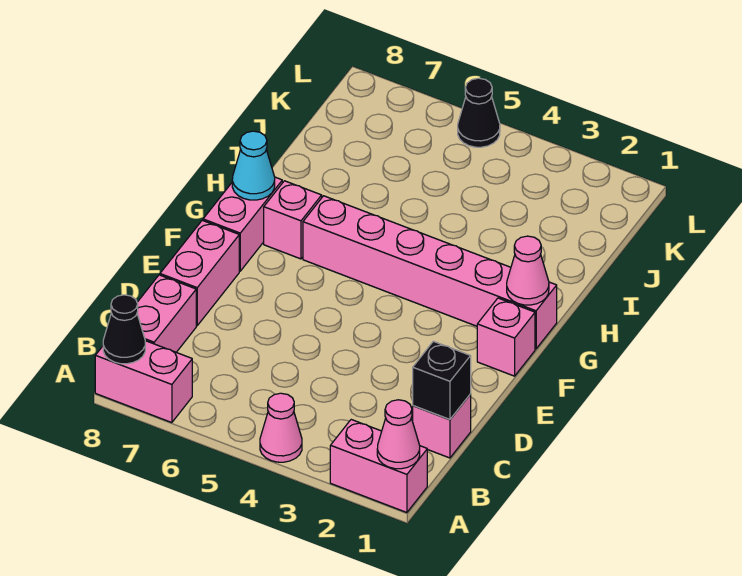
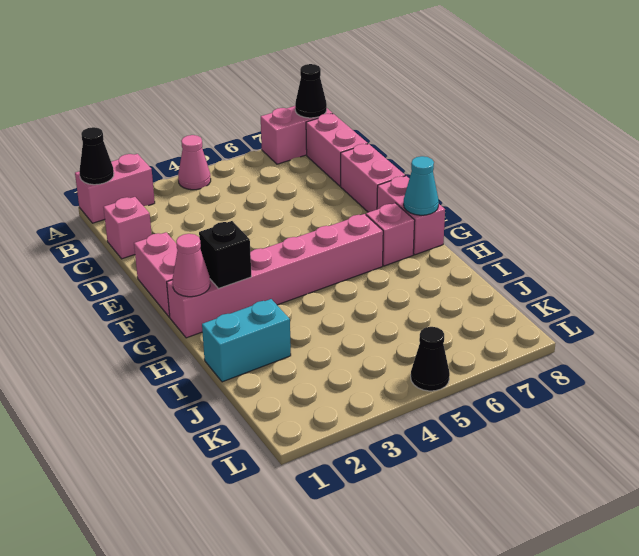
pink cone A1 level 2 -> black cone A1 level 2
black brick C1 level 2 -> black brick G2 level 2
pink brick F1 level 1 -> pink brick E1:F1 level 1
none -> cyan brick I1:I2 level 1

